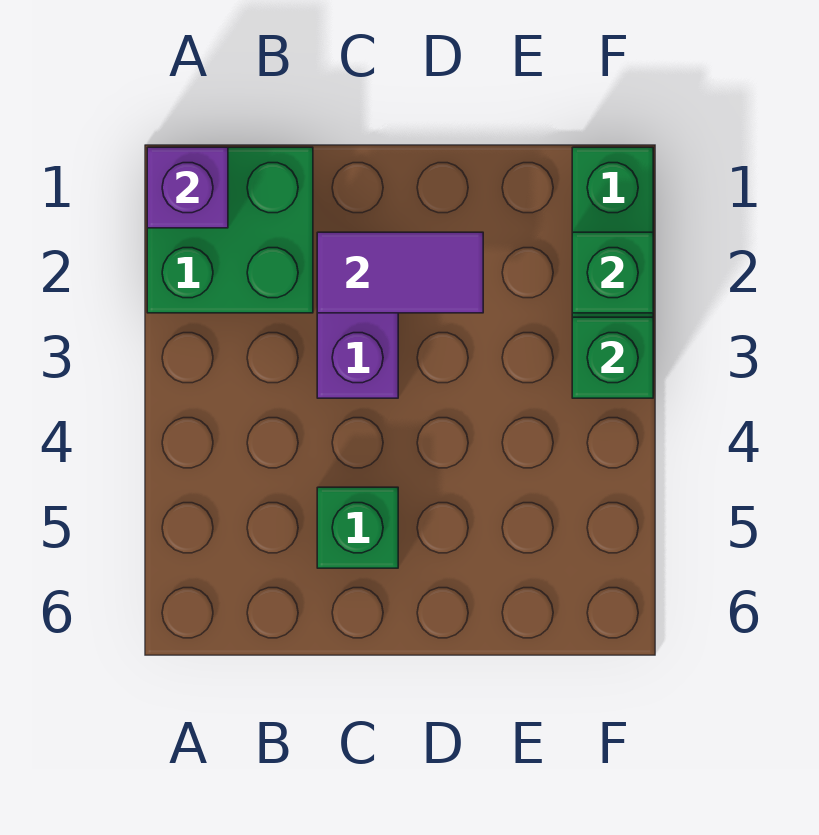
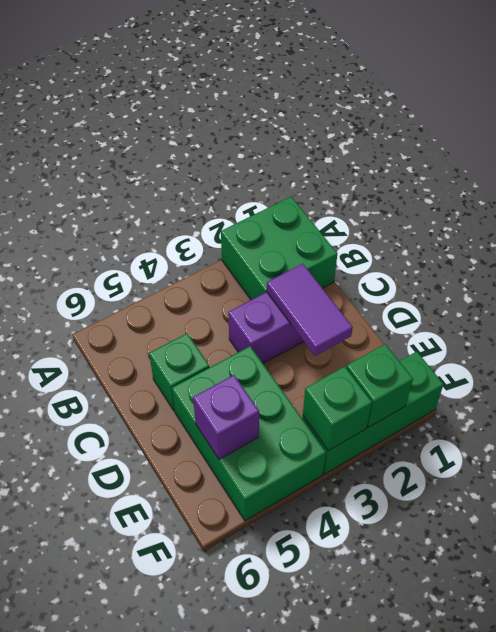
purple brick A1 level 2 -> purple brick E5 level 2
none -> green brick D4:F5 level 1

